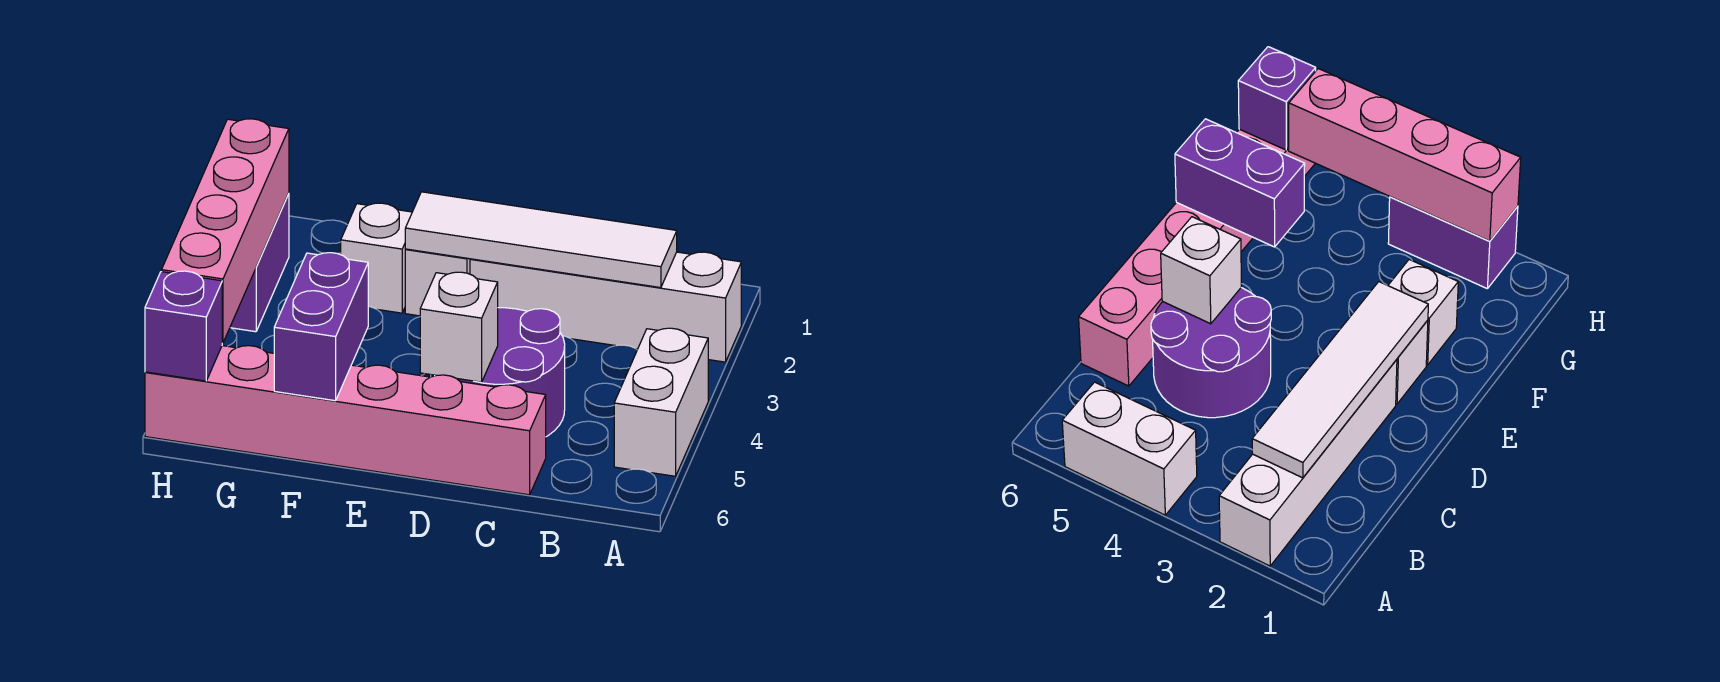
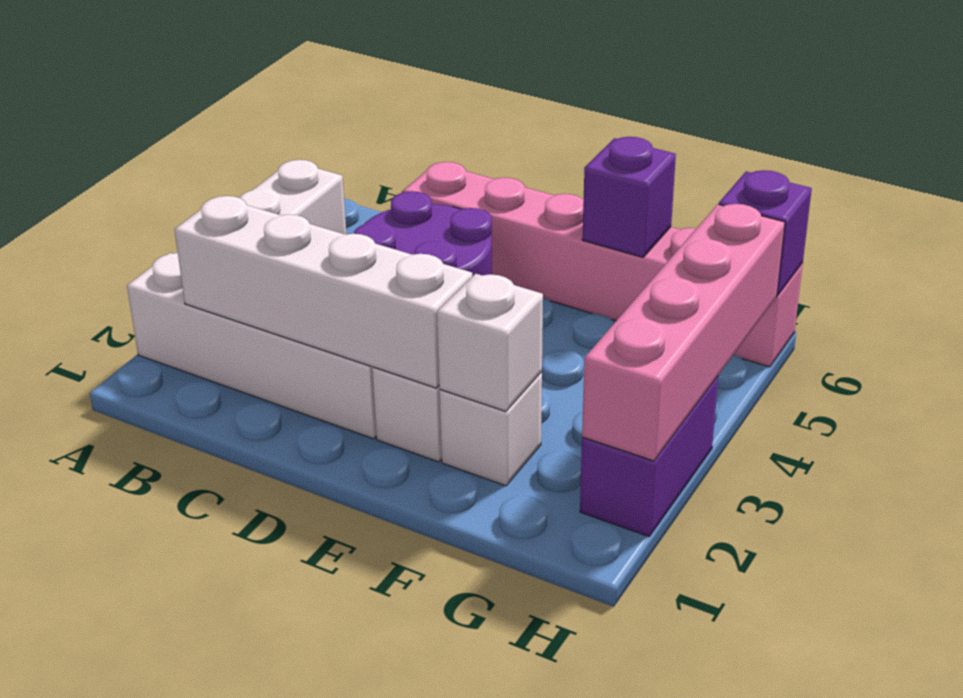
white tile B2:E2 level 2 -> white brick B2:E2 level 2
white brick D5 level 2 -> white brick F2 level 2
purple brick F5:F6 level 2 -> purple brick F6 level 2

